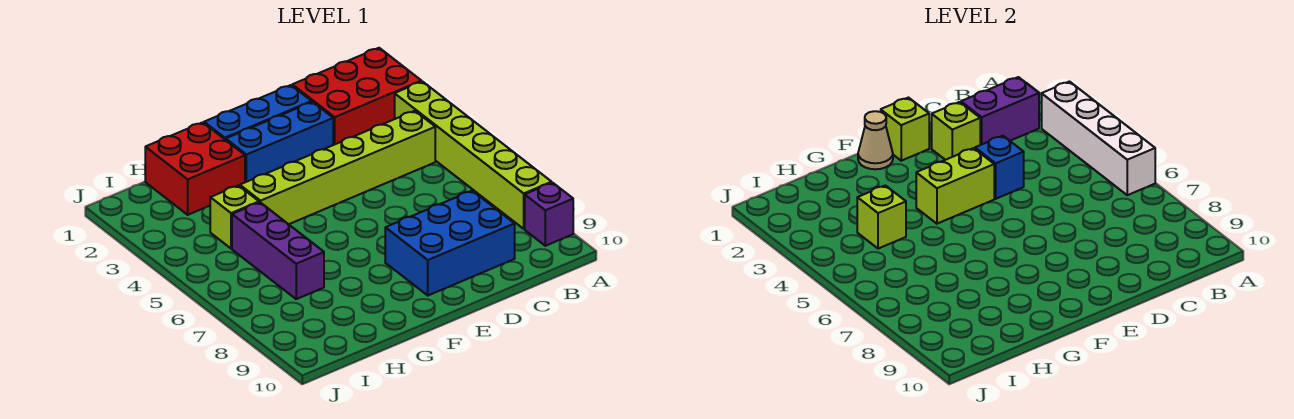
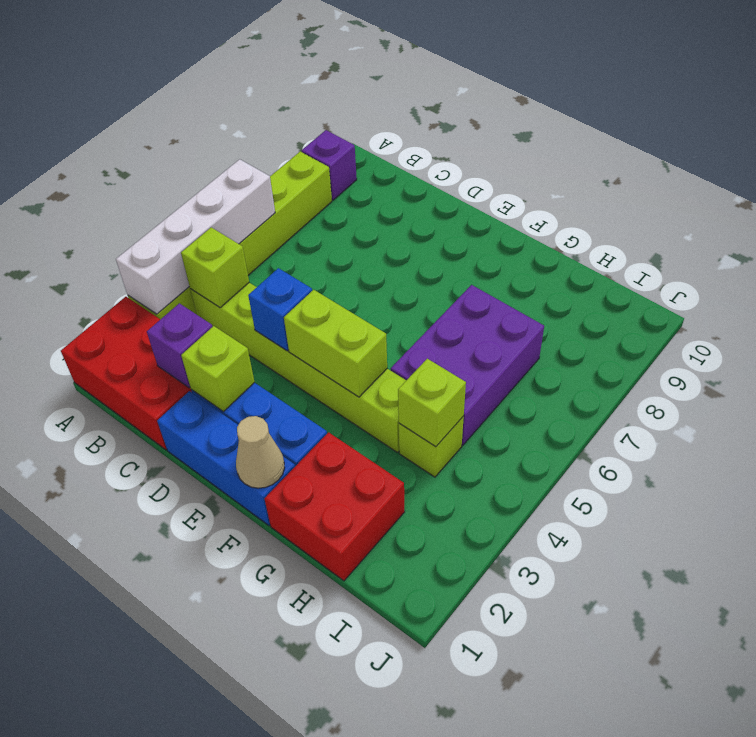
purple brick B2:C2 level 2 -> purple brick C2 level 2
blue brick C8:E9 level 1 -> none
lime brick E1 level 2 -> lime brick B4 level 2
purple brick H5:H7 level 1 -> purple brick G5:H7 level 1

